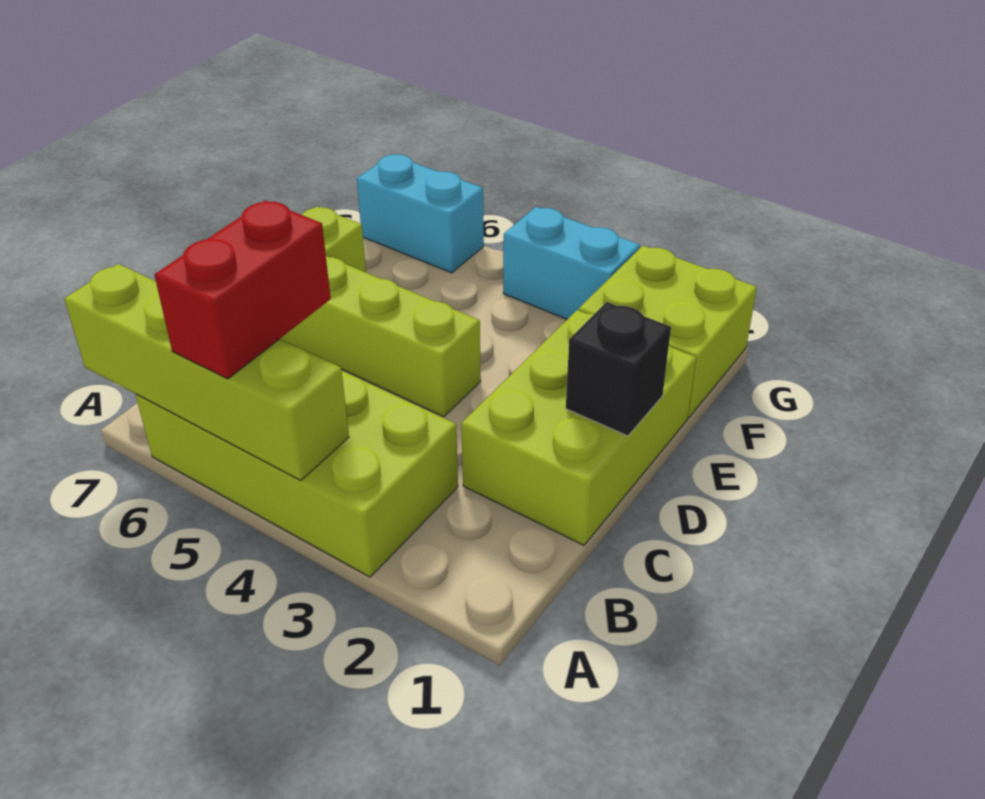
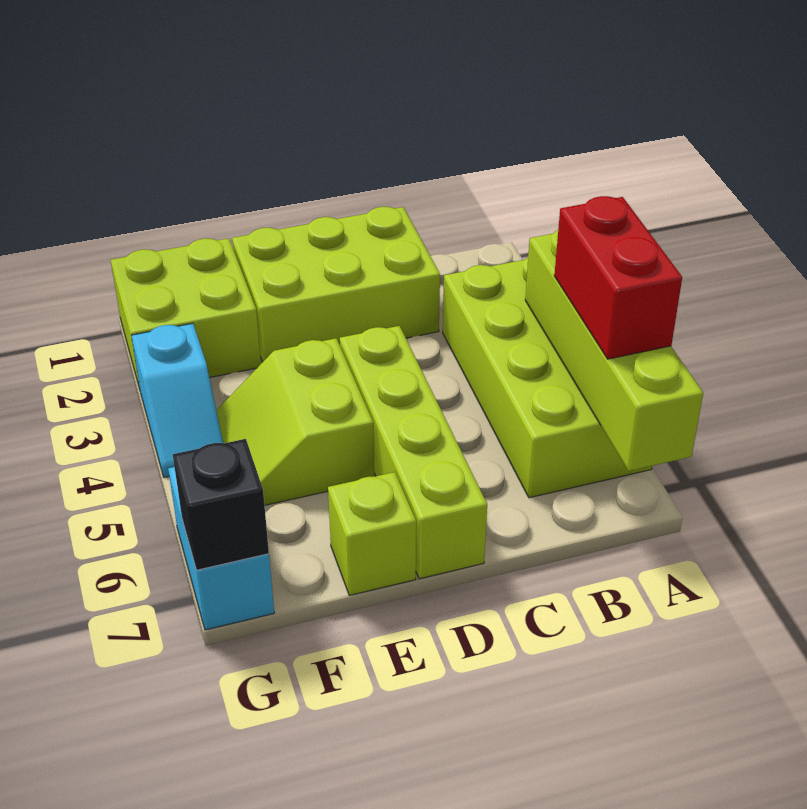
red brick A5:B5 level 3 -> red brick A5:A6 level 3
black brick D1 level 2 -> black brick G7 level 2
none -> lime slope E4:F5 level 1 top E
cyan brick G3:G4 level 1 -> cyan slope G3:G4 level 1 top 3

